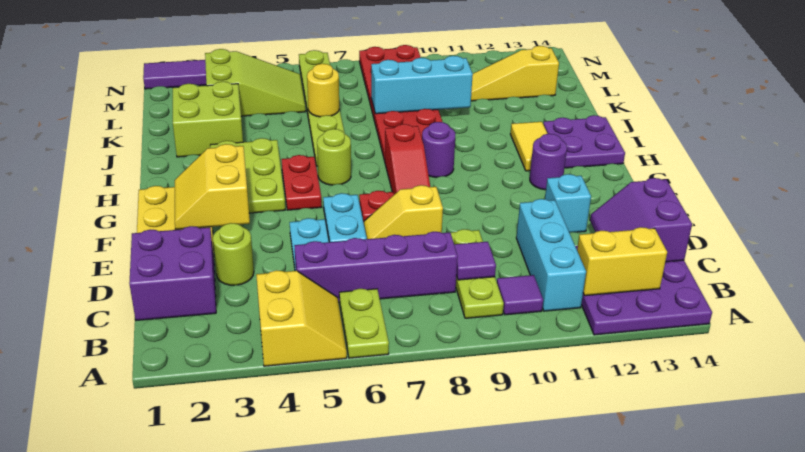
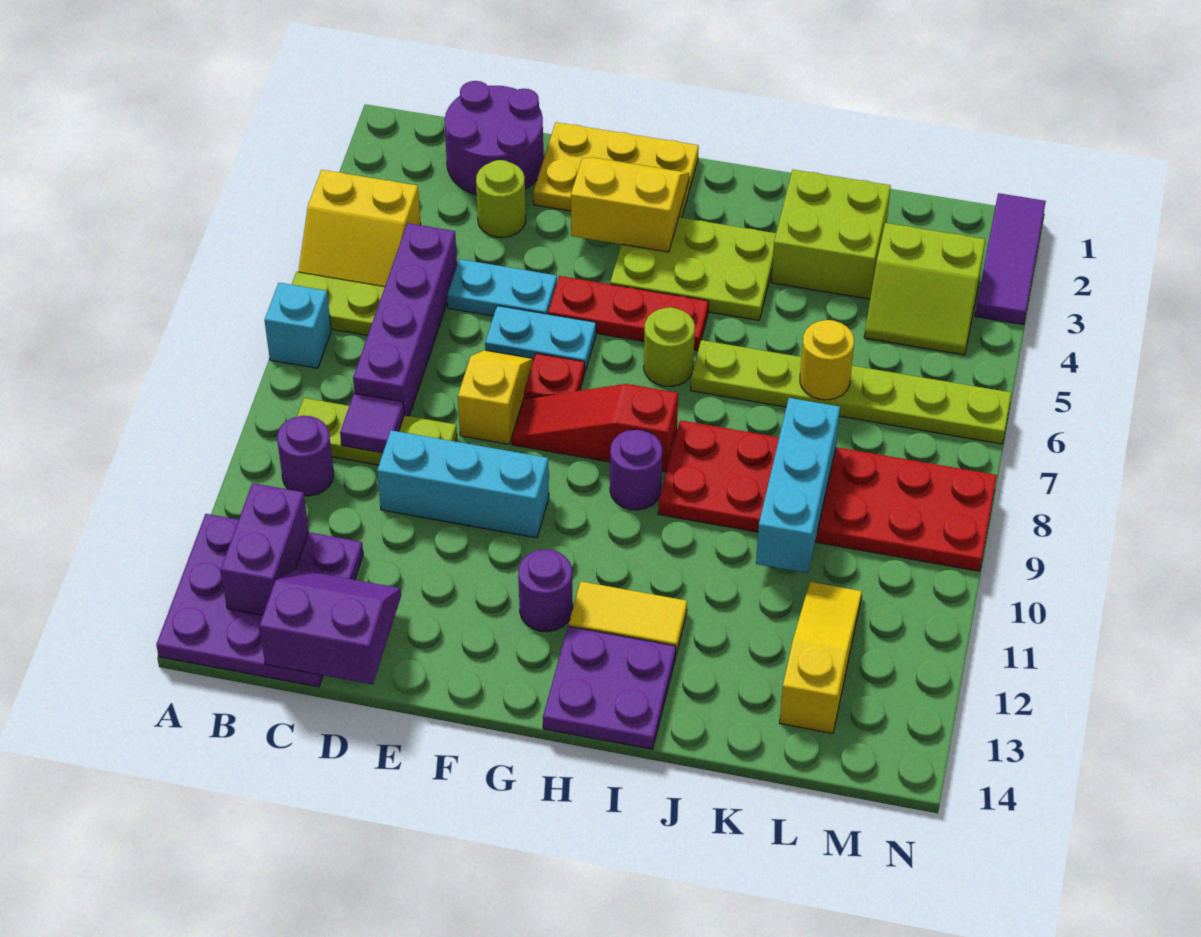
purple tile B10 level 1 -> purple round brick B10 level 1
cyan brick B11:D11 level 1 -> cyan brick D10:F10 level 1
yellow brick B12:B13 level 2 -> purple brick B12:B13 level 2
purple brick C1:D2 level 1 -> purple round brick C1:D2 level 1
cyan brick E12 level 1 -> cyan brick A7 level 1
red plate G5:H5 level 1 -> red plate F5:H5 level 1
lime slope L3:M5 level 1 top 3 -> lime slope L3:M4 level 1 top 3

